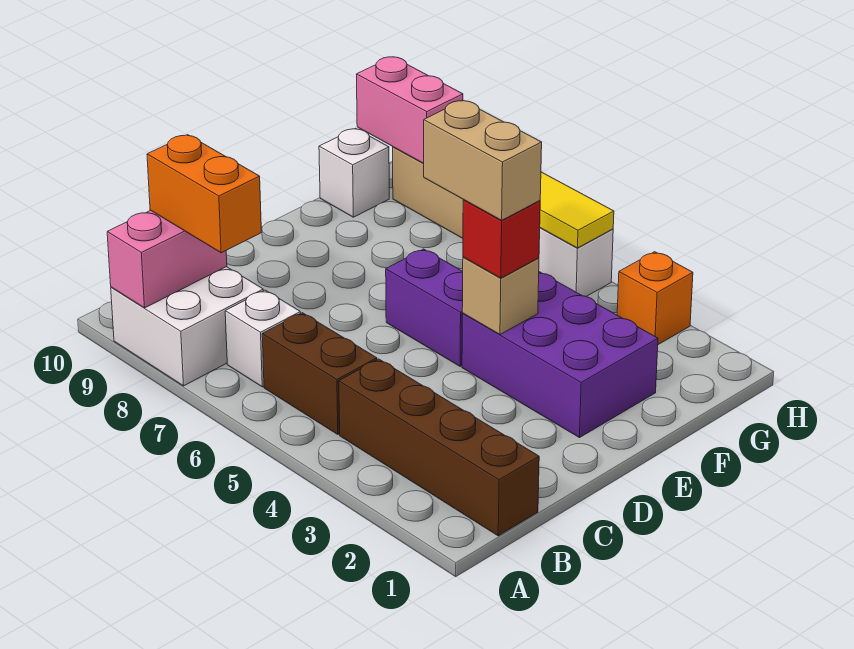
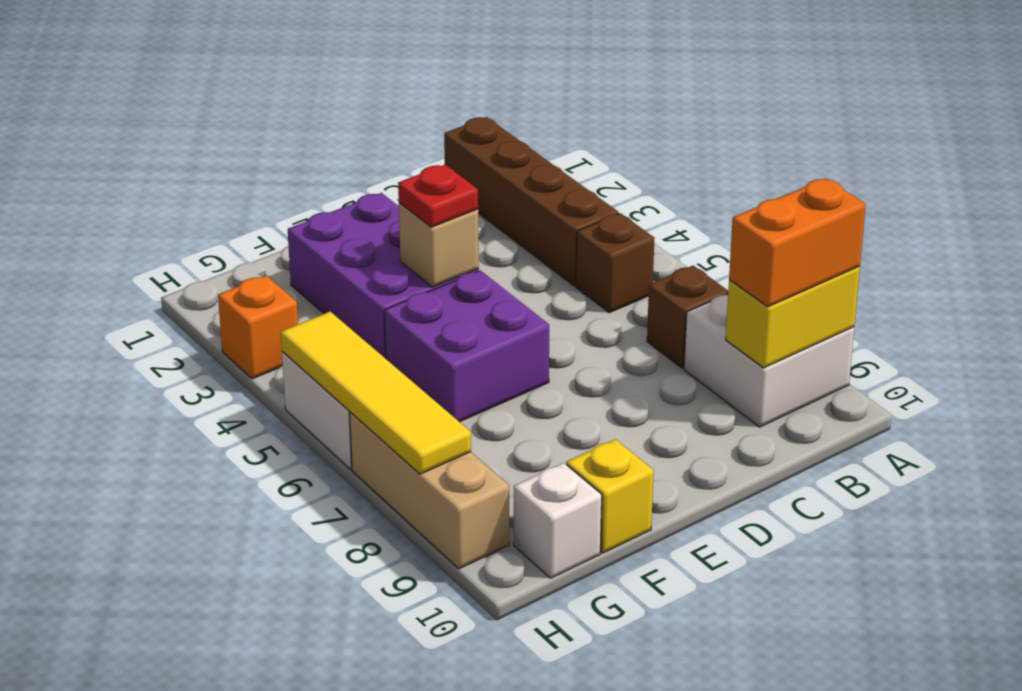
pink brick A9:B9 level 2 -> yellow brick A9:B9 level 2
brown brick B5:B6 level 1 -> brown brick B5 level 1
white brick B7 level 1 -> brown brick B7 level 1
orange brick B8:B9 level 3 -> orange brick A9:B9 level 3
red brick E4 level 3 -> red plate E4 level 3
tan brick E4:E5 level 4 -> none
purple brick E5:E6 level 1 -> purple brick E5:F6 level 1
none -> yellow brick F10 level 1
pink brick H9:H10 level 2 -> none

